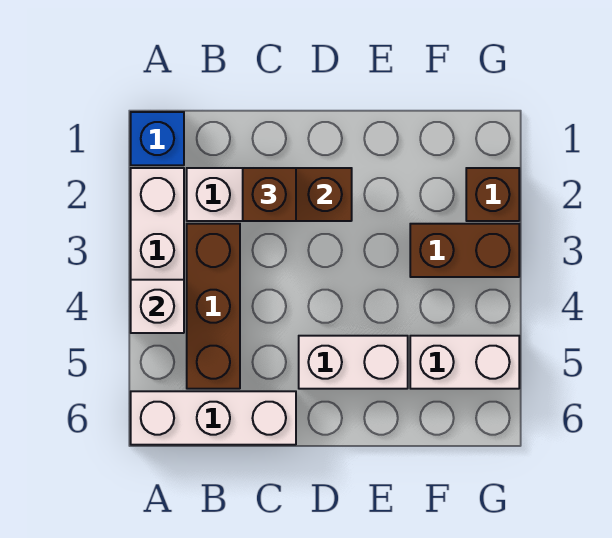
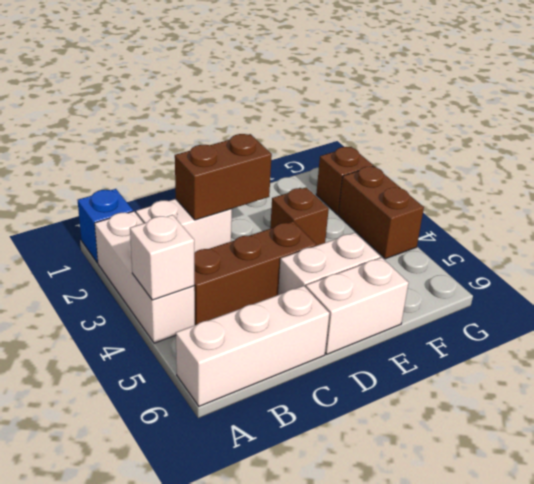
brown brick B3:B5 level 1 -> brown brick B4:D4 level 1
brown brick C2 level 3 -> brown brick E3 level 1
brown brick F3:G3 level 1 -> brown brick G3:G4 level 1
white brick F5:G5 level 1 -> white brick D6:E6 level 1

